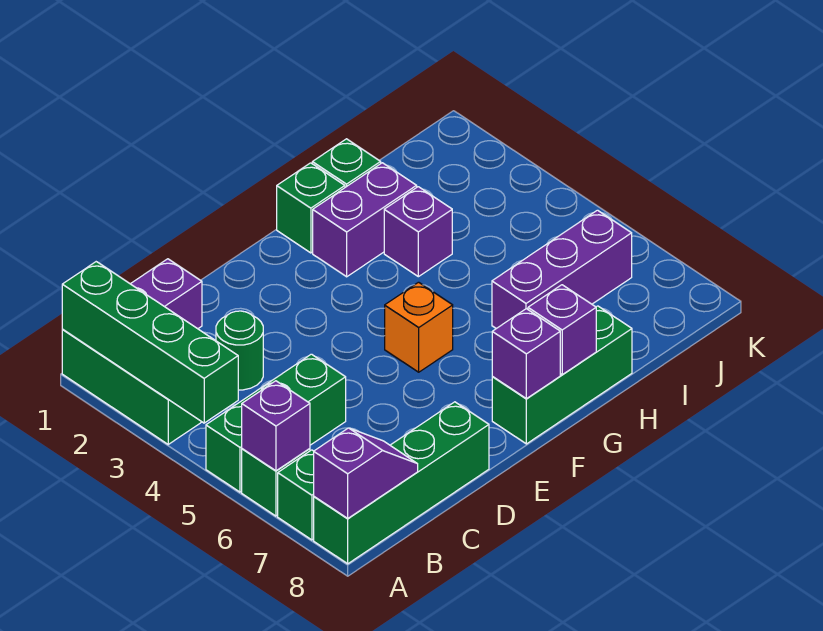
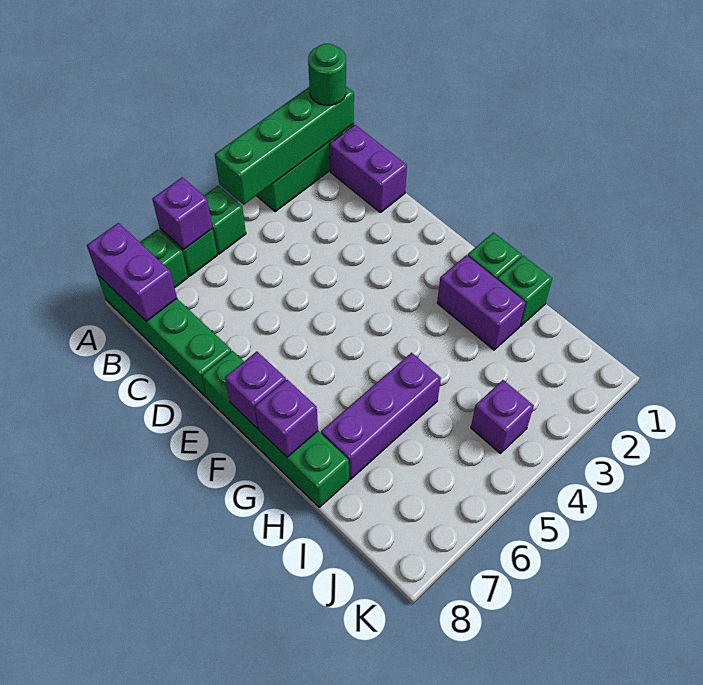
green brick A5:C5 level 1 -> green brick A5 level 1
purple slope A8:B8 level 2 top A -> purple brick A8:B8 level 2
green round brick C3 level 1 -> green round brick A1 level 3
orange brick F5 level 1 -> none
green brick F8:H8 level 1 -> green brick E8:H8 level 1
purple brick H3 level 1 -> purple brick J4 level 1
purple brick H6:J6 level 1 -> purple brick H5:H7 level 1

